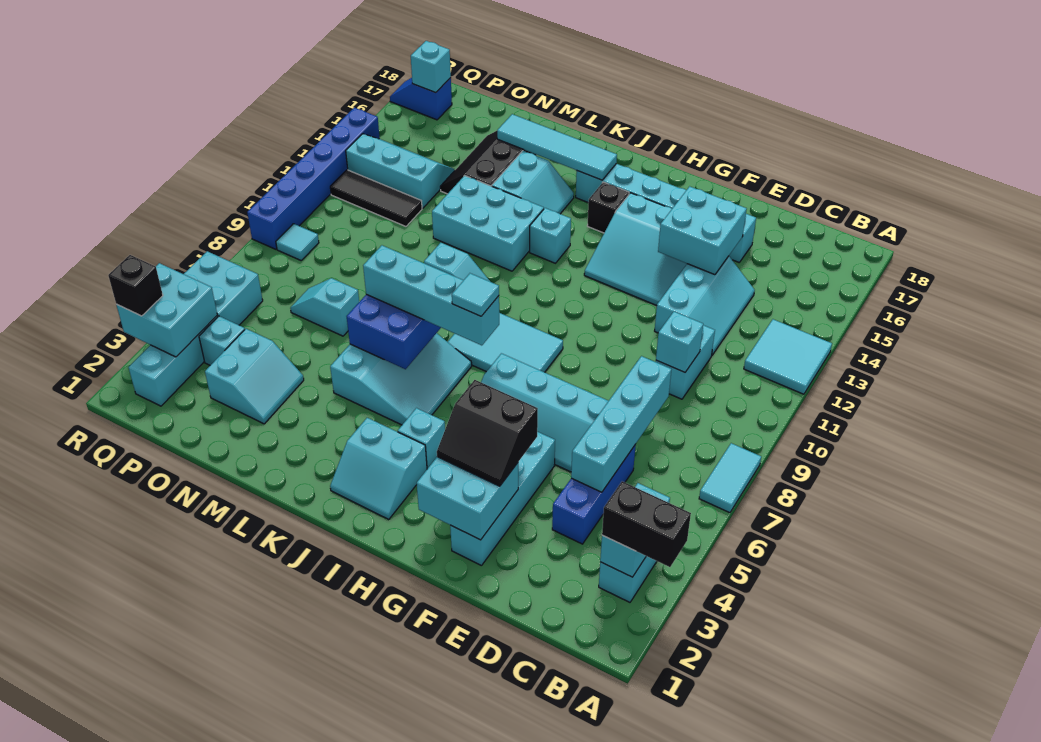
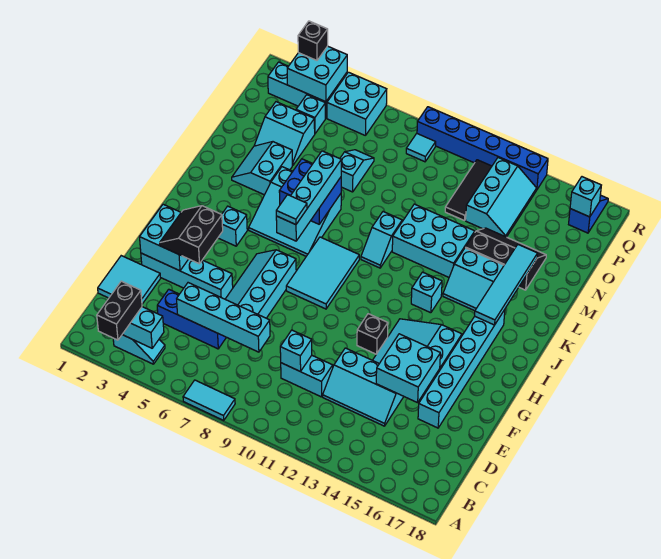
cyan tile A12:B13 level 1 -> cyan tile D1:E2 level 1
cyan slope I2:J3 level 1 top 3 -> cyan slope L3:M4 level 1 top 4
black brick I15 level 1 -> black brick G12 level 1
cyan brick K12:M13 level 1 -> cyan brick L11:M13 level 1

